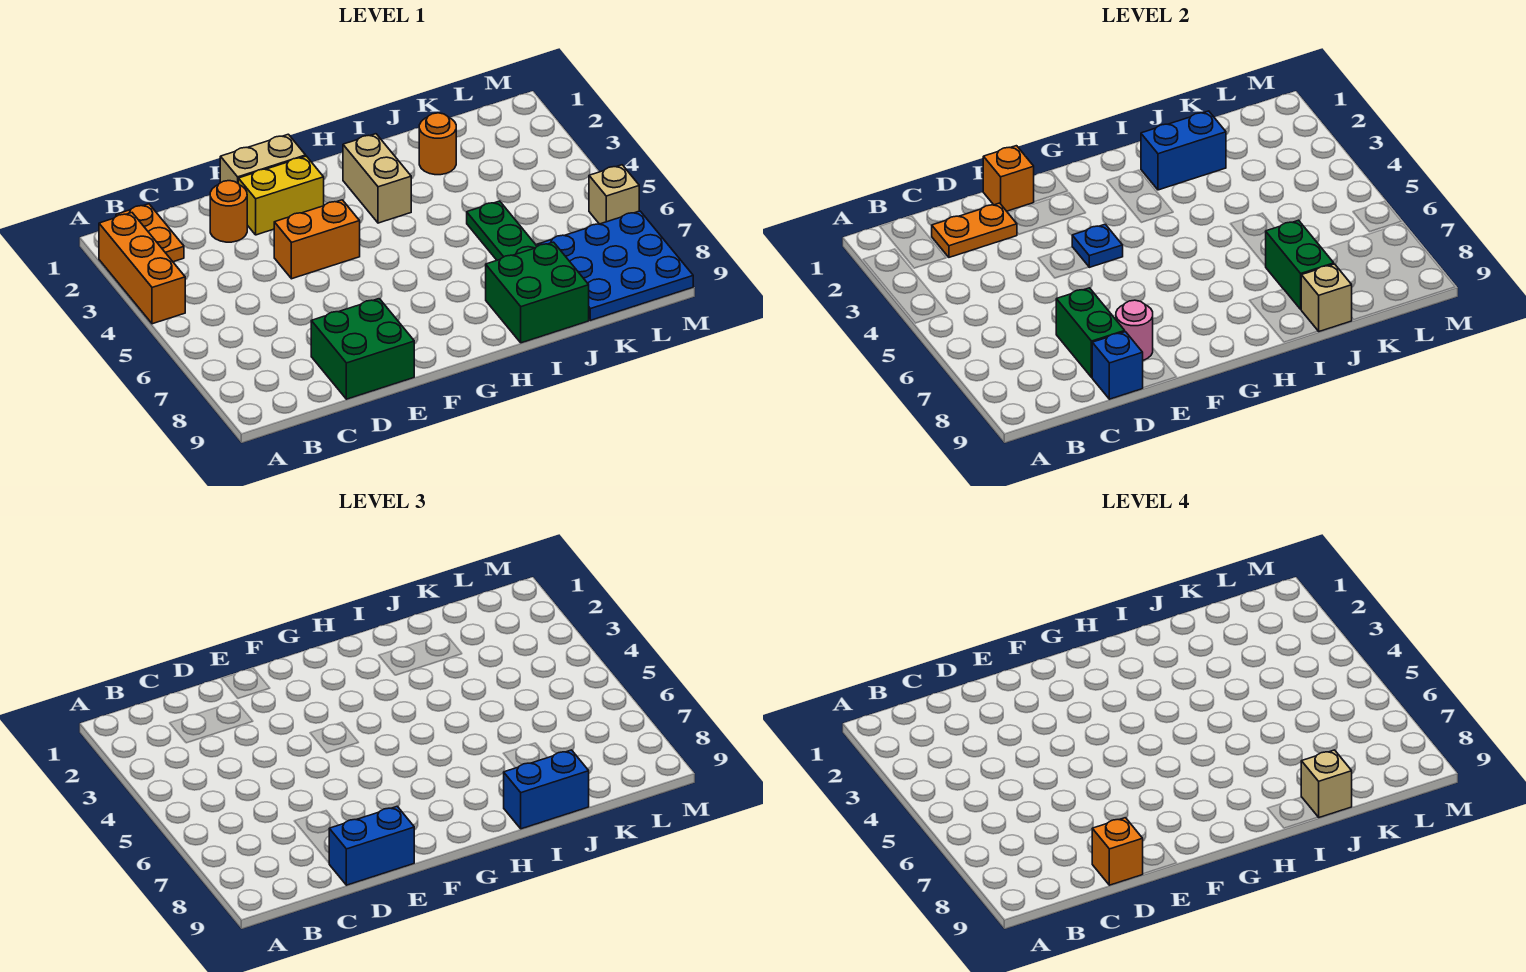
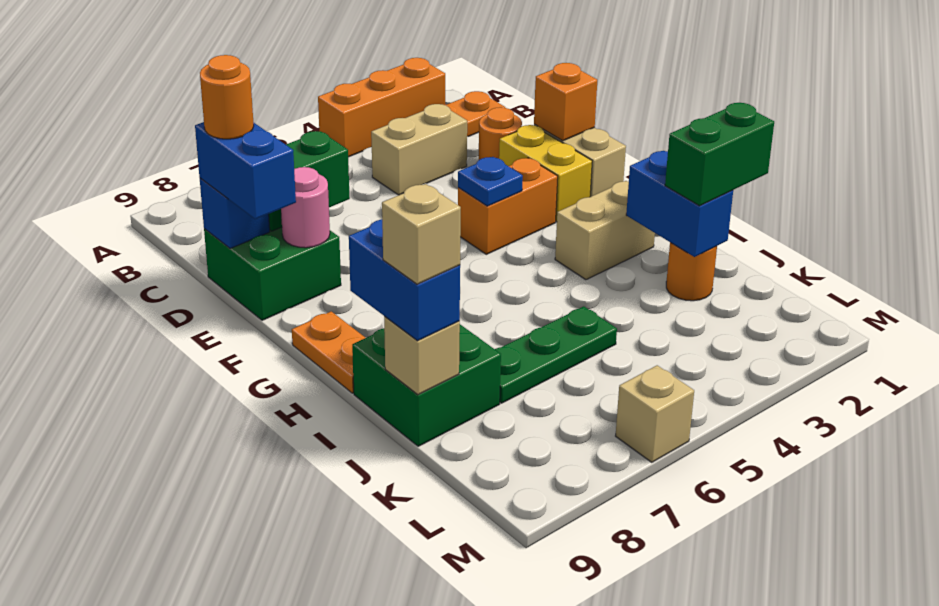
orange plate C2:D2 level 2 -> orange plate G9:H9 level 1
none -> tan brick C3:C4 level 1
orange brick D9 level 4 -> orange round brick D9 level 4
orange brick E4:F4 level 1 -> orange brick F3:F4 level 1
green brick J7:J8 level 2 -> green brick J1:J2 level 3
blue plate K7:M9 level 1 -> none

